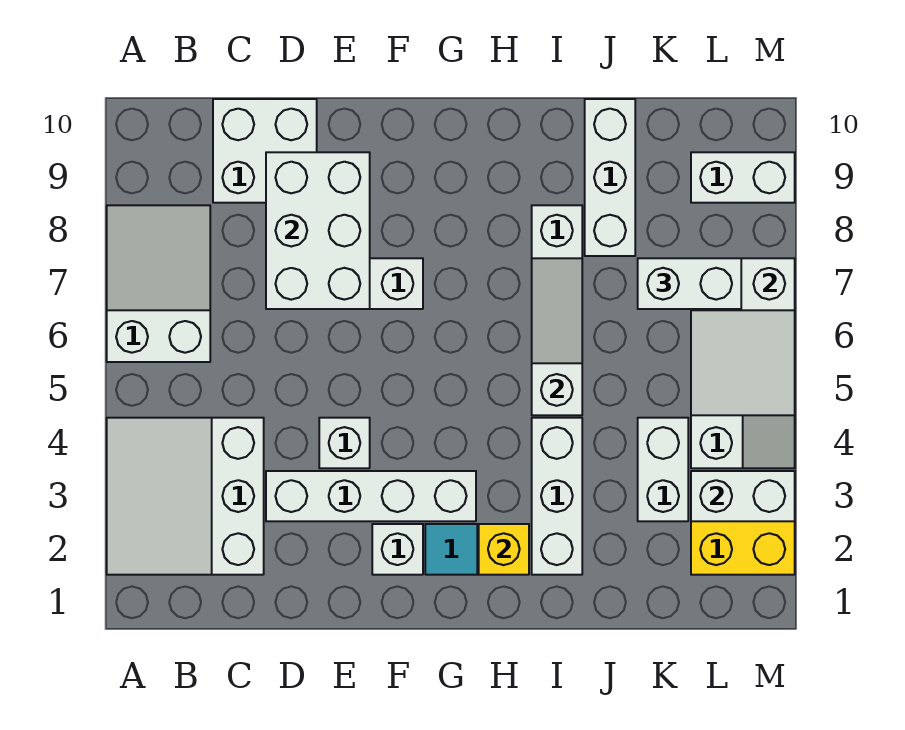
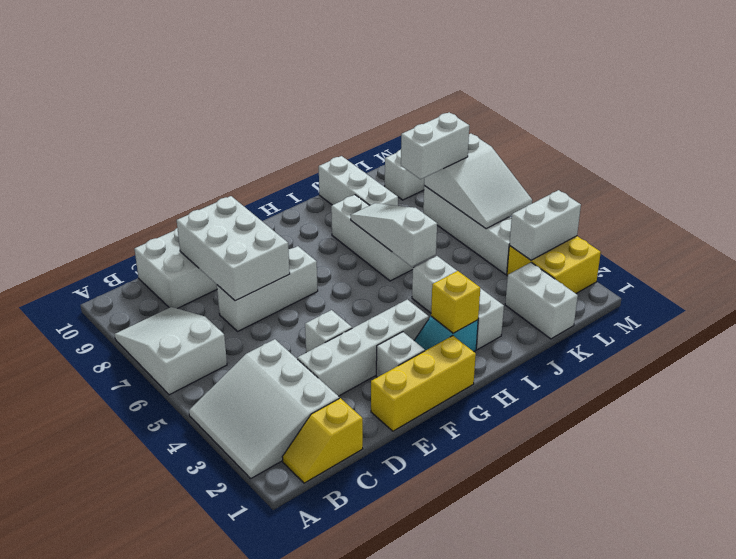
none -> yellow slope B1:C1 level 1 top C
none -> yellow brick E1:G1 level 1
white brick K3:K4 level 1 -> white brick K1:K2 level 1

